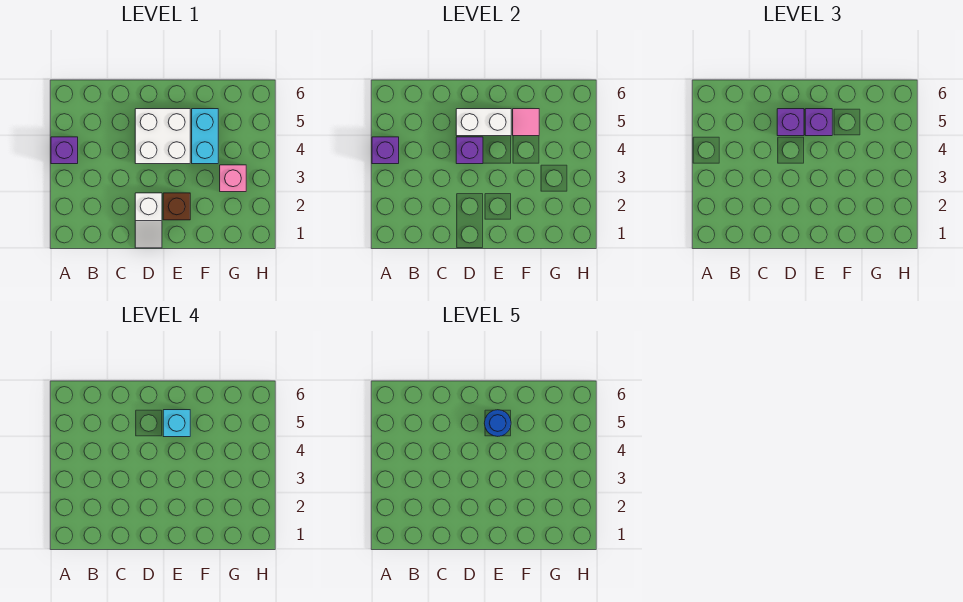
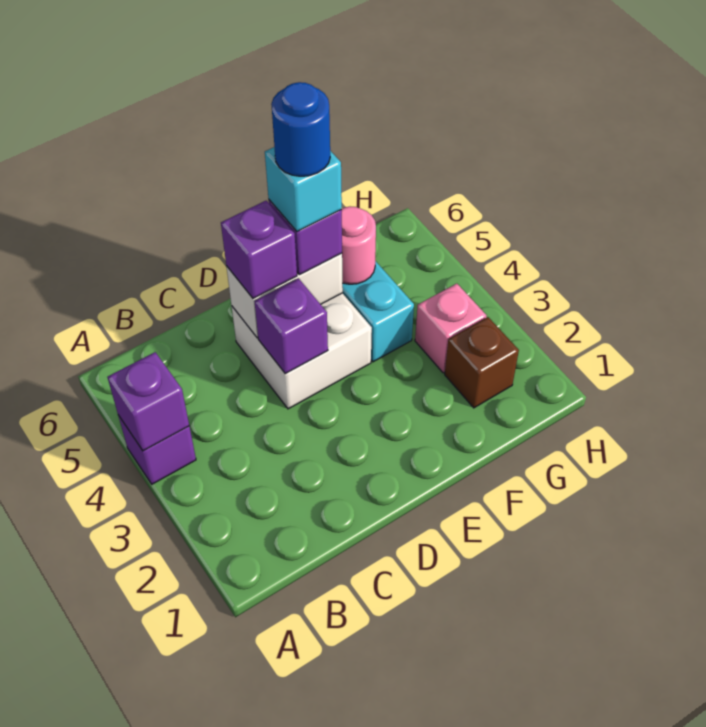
white slope D1:D2 level 1 top 2 -> none
brown brick E2 level 1 -> brown brick G2 level 1
pink tile F5 level 2 -> pink round brick F5 level 2

